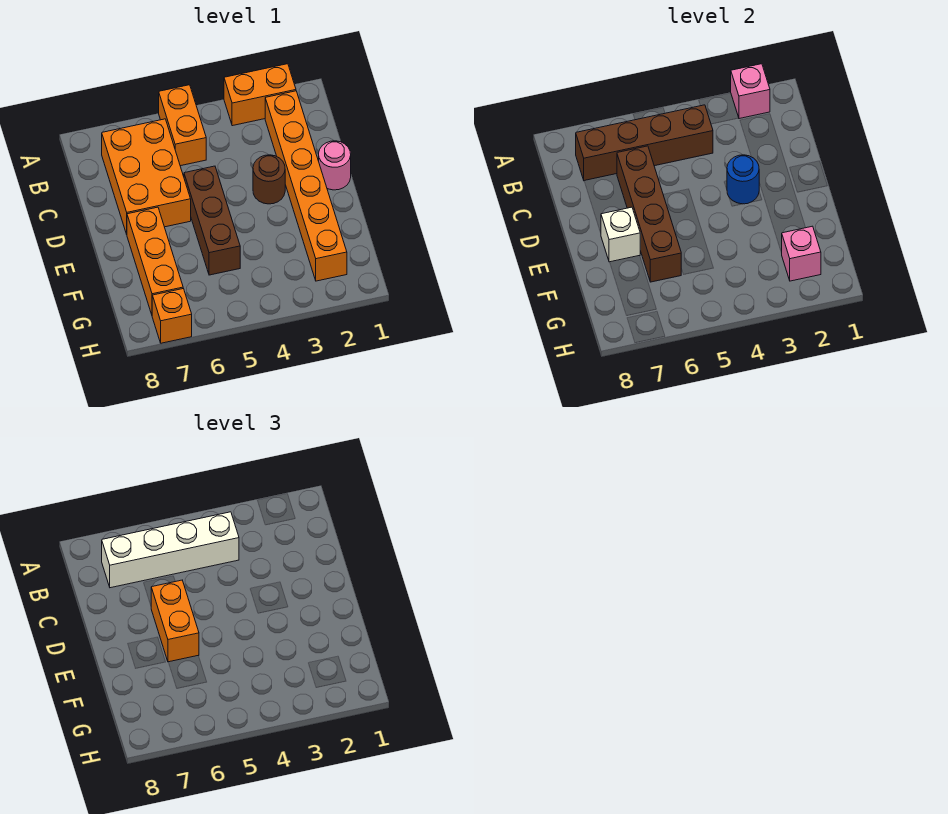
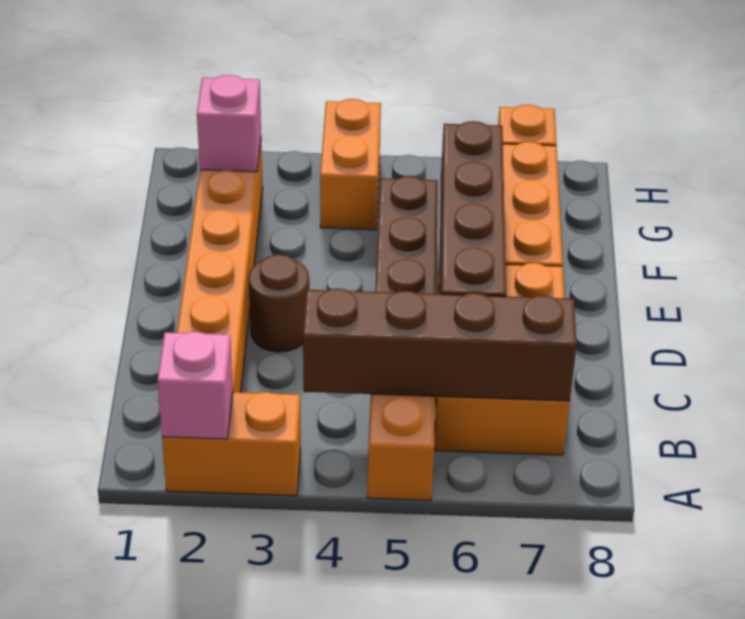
white brick B4:B7 level 3 -> none
pink round brick D1 level 1 -> none
blue round brick D3 level 2 -> none
orange brick D6:E6 level 3 -> orange brick G4:H4 level 1
white brick E7 level 2 -> none

